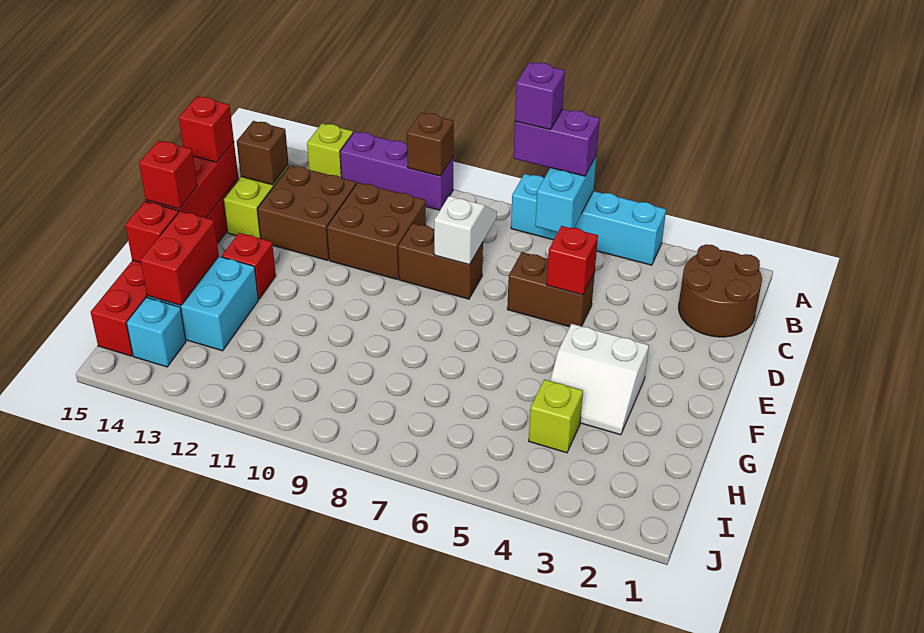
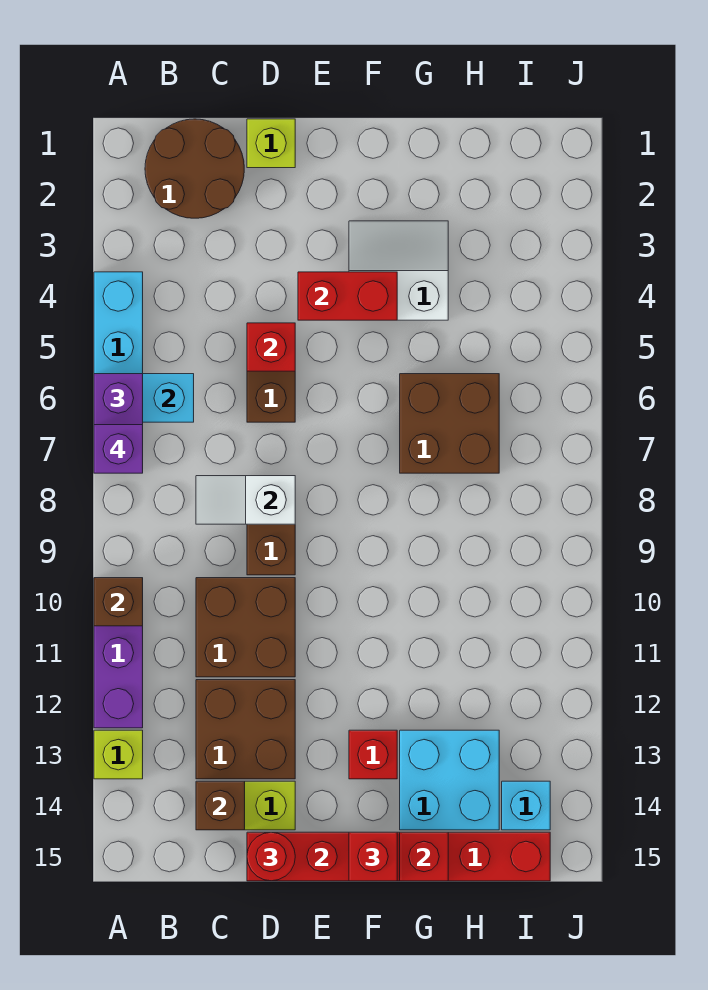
red brick D15 level 3 -> red round brick D15 level 3
white slope F3:G4 level 1 top F -> white slope F3:G4 level 1 top 4
none -> brown brick G6:H7 level 1
red brick G14:H14 level 2 -> red brick E4:F4 level 2
lime brick H4 level 1 -> lime brick D1 level 1

